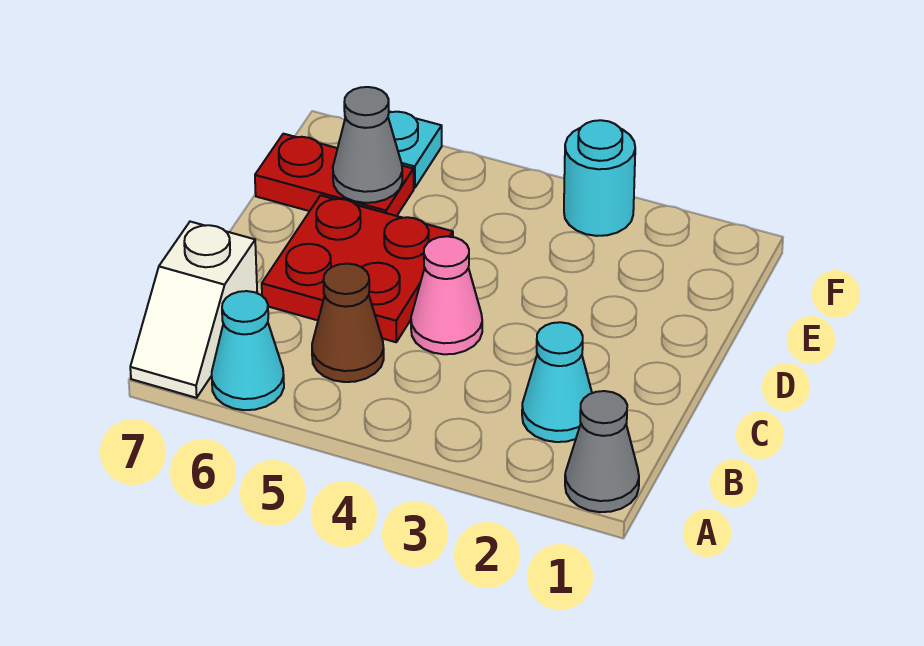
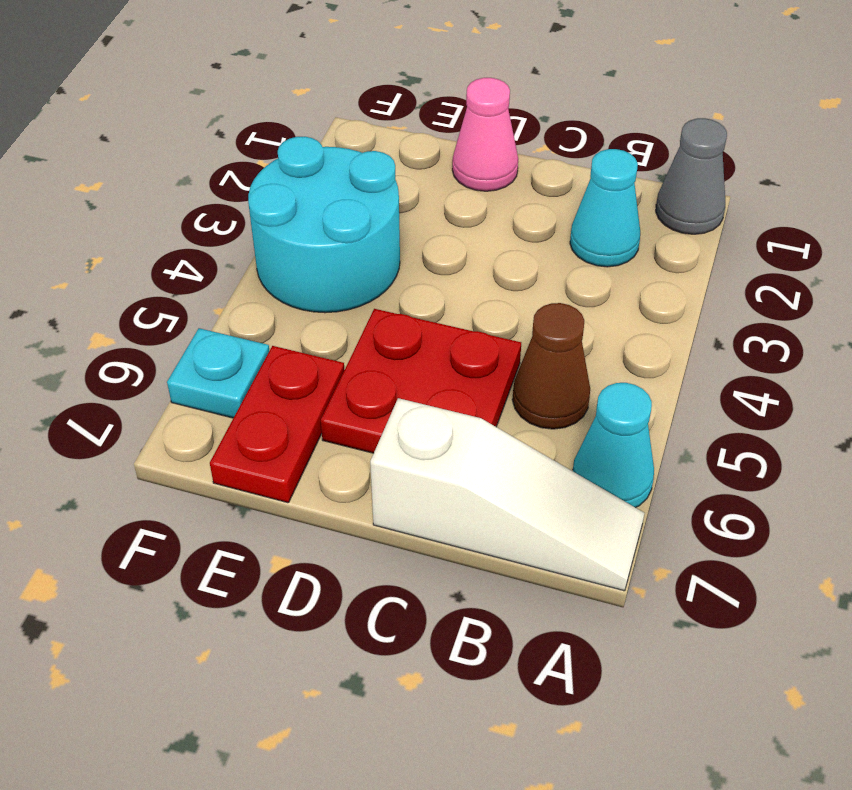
white slope A7:B7 level 1 top B -> white slope A7:C7 level 1 top C
pink cone C4 level 1 -> pink cone D1 level 1
grey cone E6 level 2 -> none
cyan round brick F3 level 1 -> cyan round brick E3:F4 level 1

